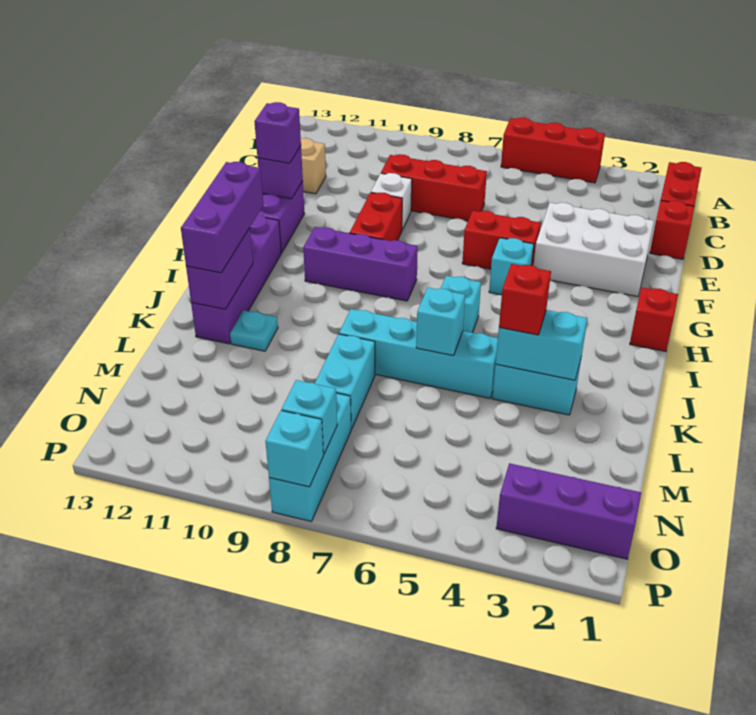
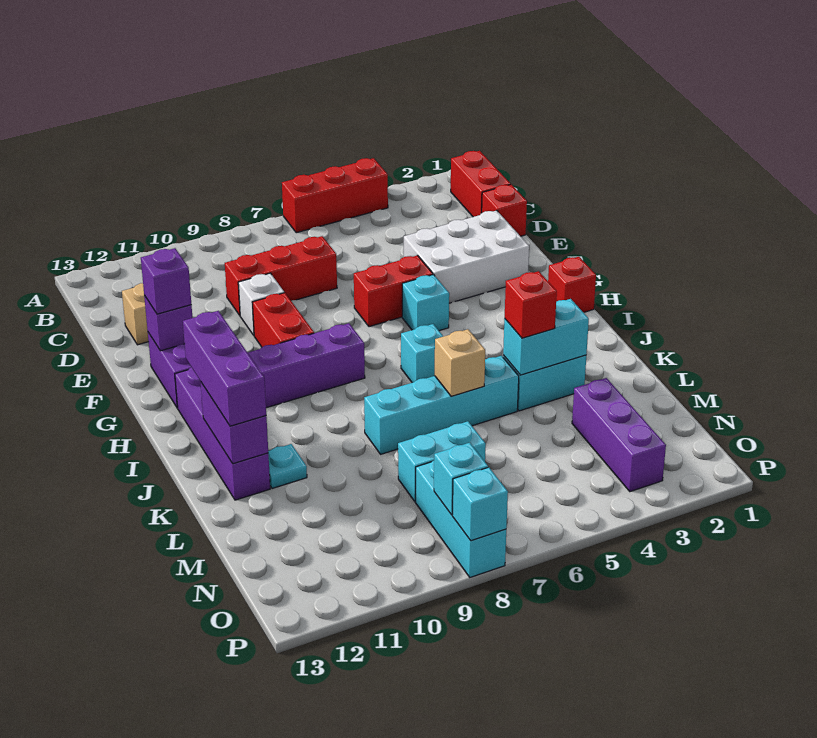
cyan brick K6 level 2 -> tan brick K6 level 2
cyan brick L8:M8 level 1 -> cyan brick M7:M8 level 1
purple brick O1:O3 level 1 -> purple brick M3:O3 level 1

